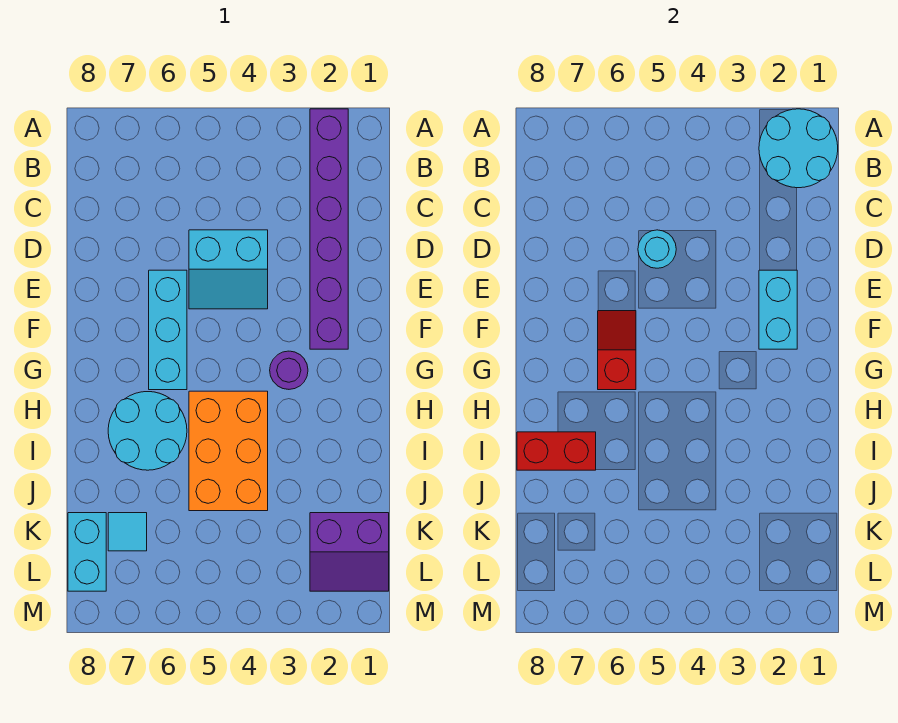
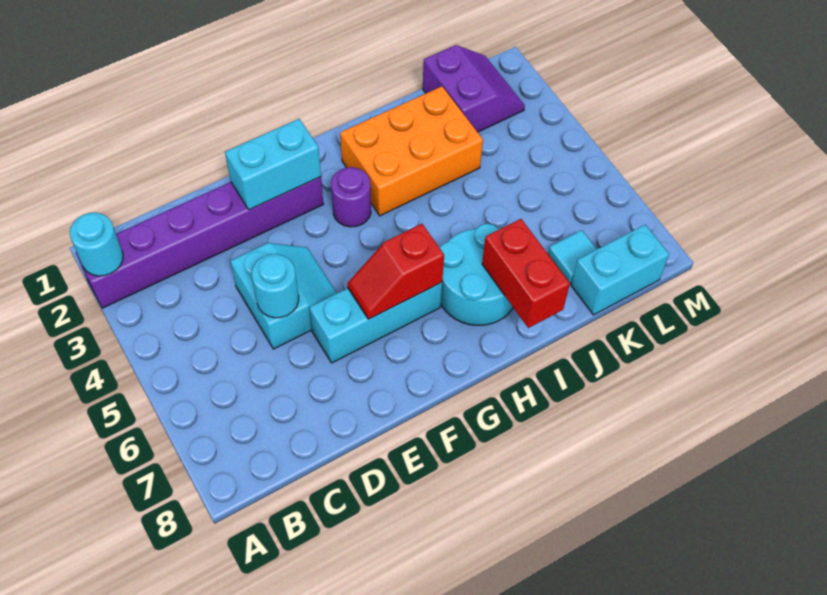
cyan round brick A1:B2 level 2 -> cyan round brick A2 level 2
orange brick H4:J5 level 1 -> orange brick H2:J3 level 1

